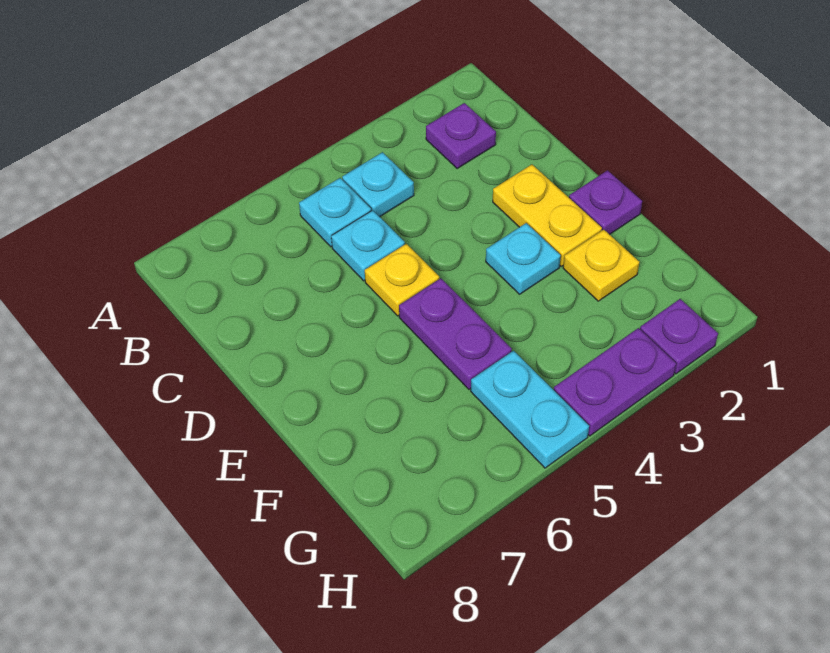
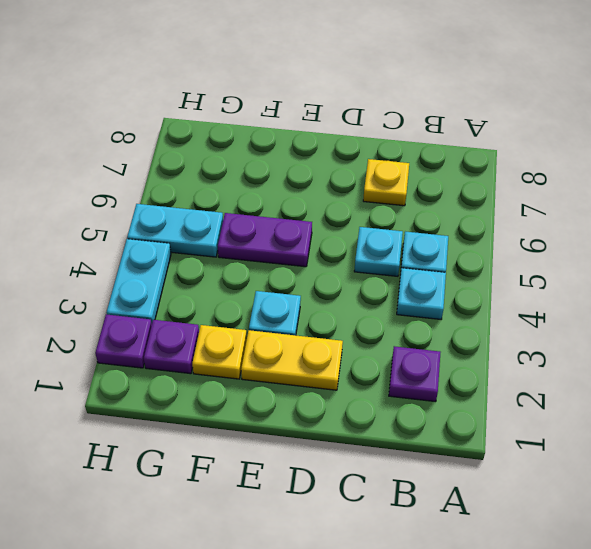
yellow plate D5 level 1 -> yellow plate C7 level 1
purple plate E1 level 1 -> purple plate G2 level 1
purple plate H3:H4 level 1 -> cyan plate H3:H4 level 1

